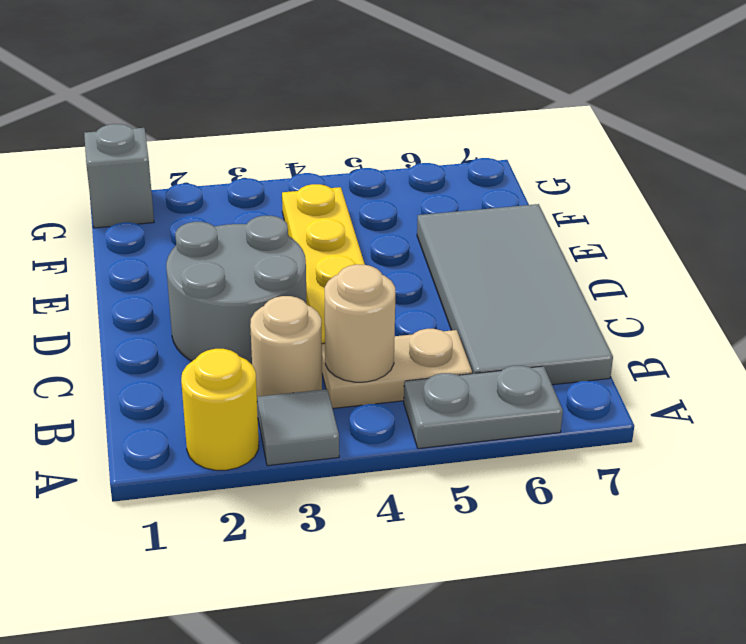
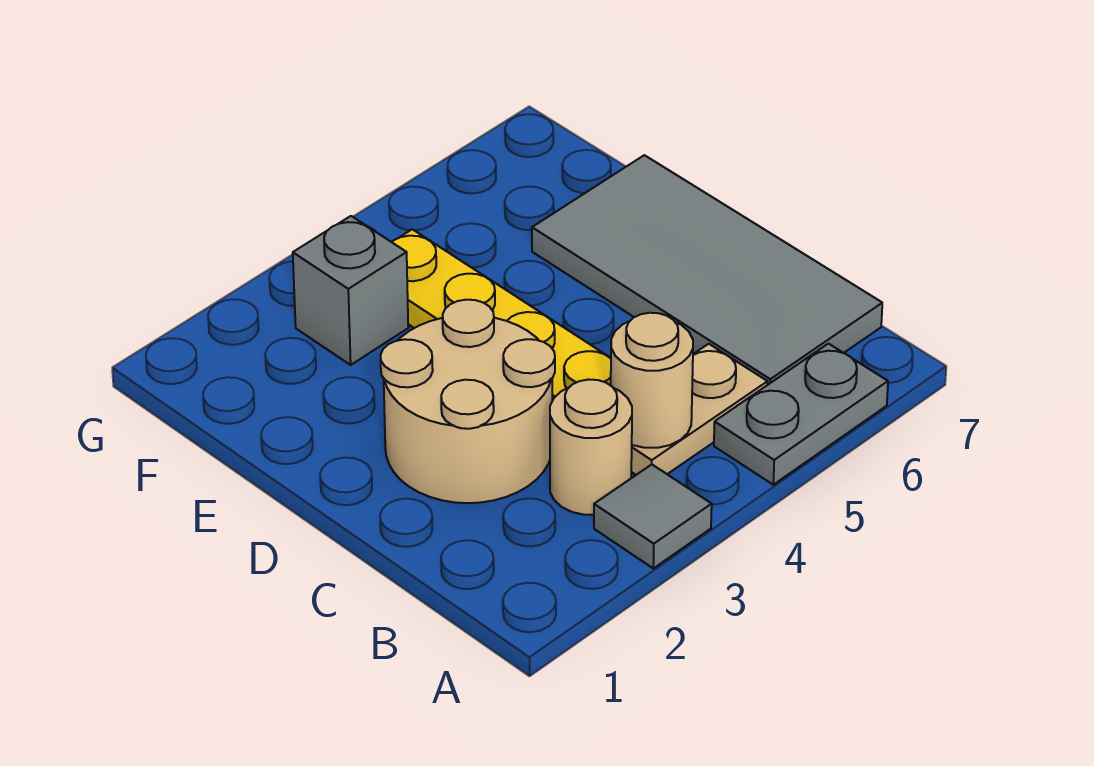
yellow round brick A2 level 1 -> none
grey round brick C2:D3 level 1 -> tan round brick C2:D3 level 1
grey brick G1 level 1 -> grey brick F3 level 1

